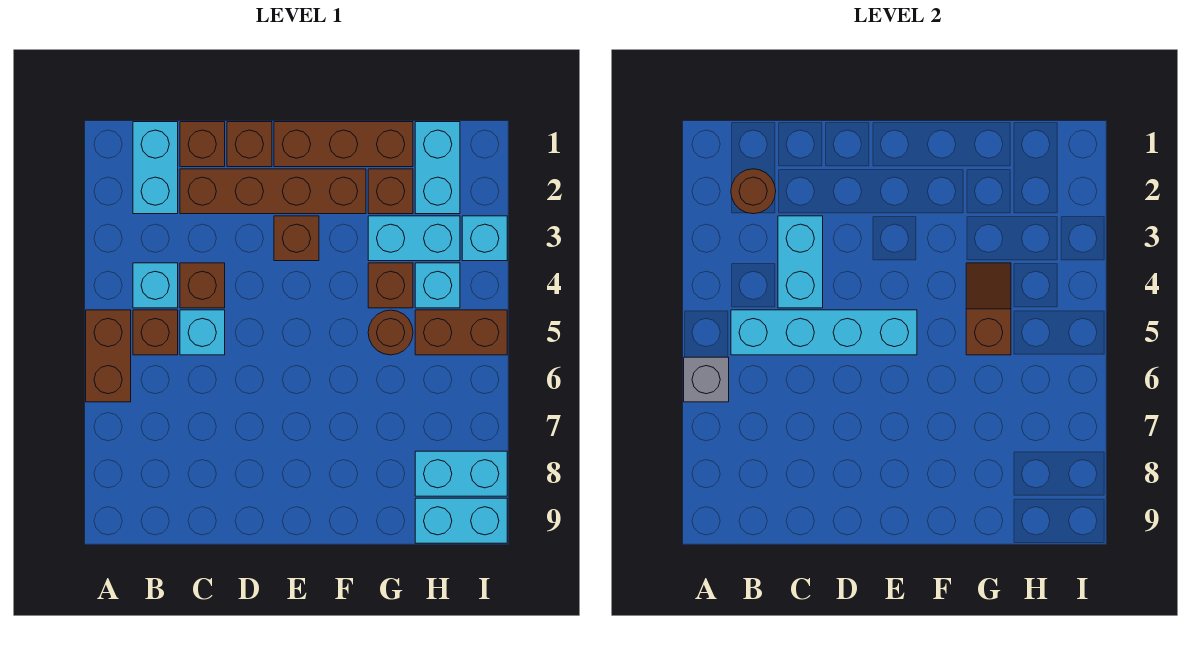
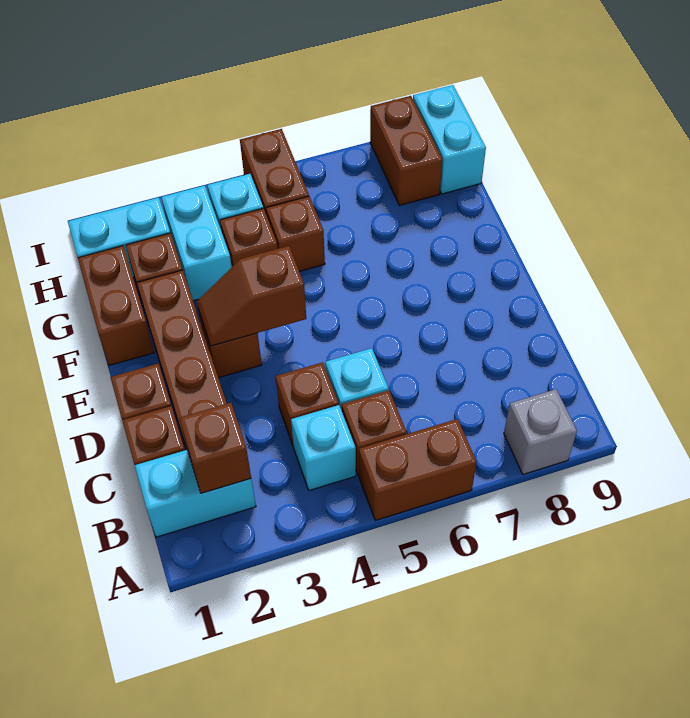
grey brick A6 level 2 -> grey brick A8 level 1
brown round brick B2 level 2 -> brown brick B2 level 2
cyan brick B5:E5 level 2 -> none
cyan brick C3:C4 level 2 -> none
brown brick E1:G1 level 1 -> brown brick F1:G1 level 1
brown slope G4:G5 level 2 top 5 -> brown slope E3:E4 level 2 top 4
brown round brick G5 level 1 -> brown brick G5 level 1
cyan brick H8:I8 level 1 -> brown brick H8:I8 level 1
cyan brick I3 level 1 -> none

